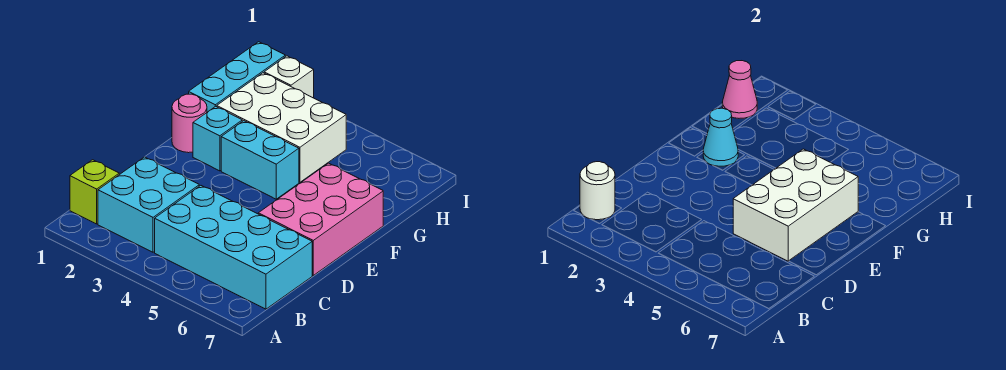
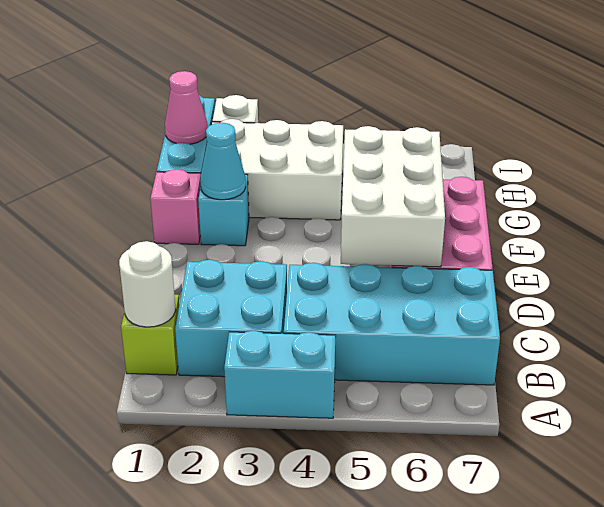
pink round brick F1 level 1 -> pink brick F1 level 1
cyan brick F3:F4 level 1 -> cyan brick A3:A4 level 1

